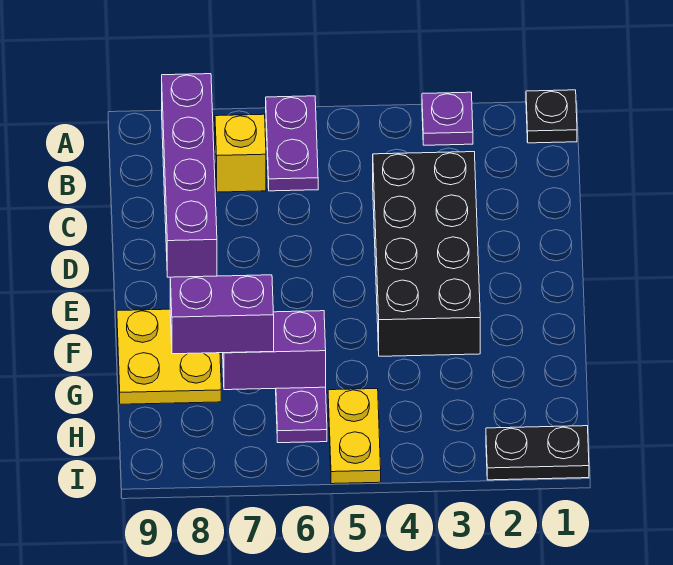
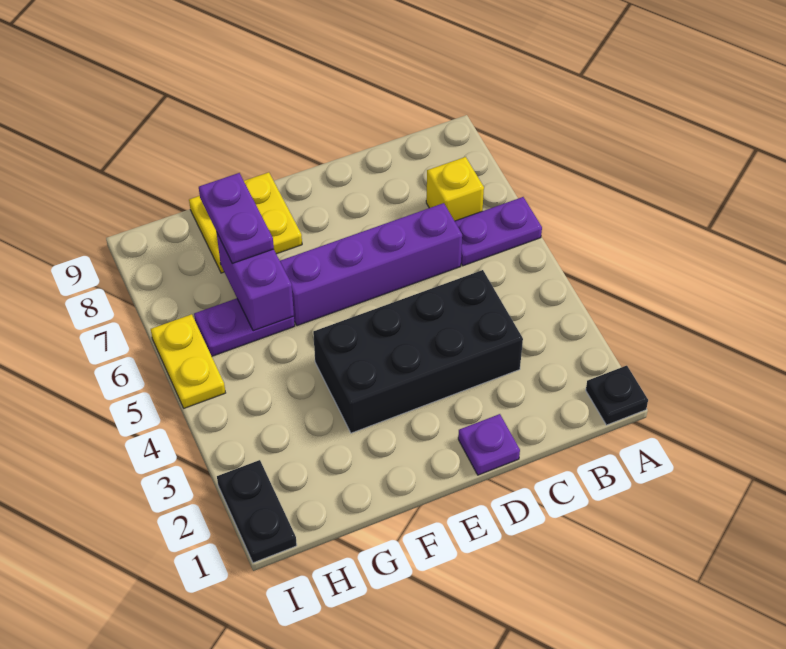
purple plate A3 level 1 -> purple plate D1 level 1
purple brick A8:D8 level 1 -> purple brick C6:F6 level 1
purple brick G7:G8 level 3 -> purple plate G7:G8 level 3
yellow plate H5:I5 level 1 -> yellow plate I5:I6 level 1

